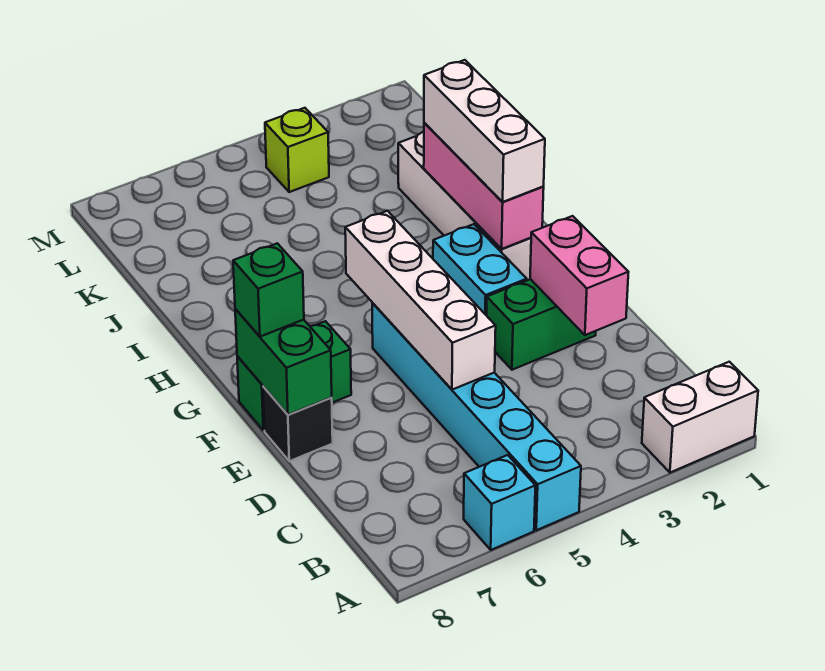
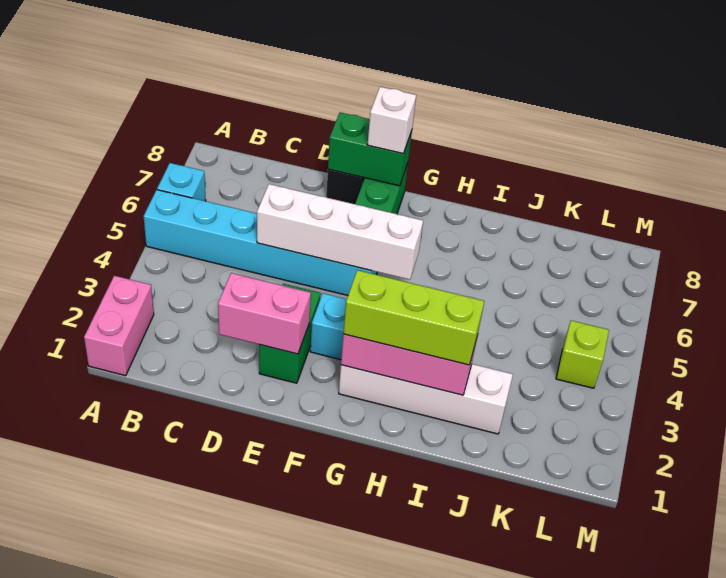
white brick A1:A2 level 1 -> pink brick A1:A2 level 1
green brick F8 level 3 -> white brick F8 level 3
white brick G2:I2 level 3 -> lime brick G2:I2 level 3

